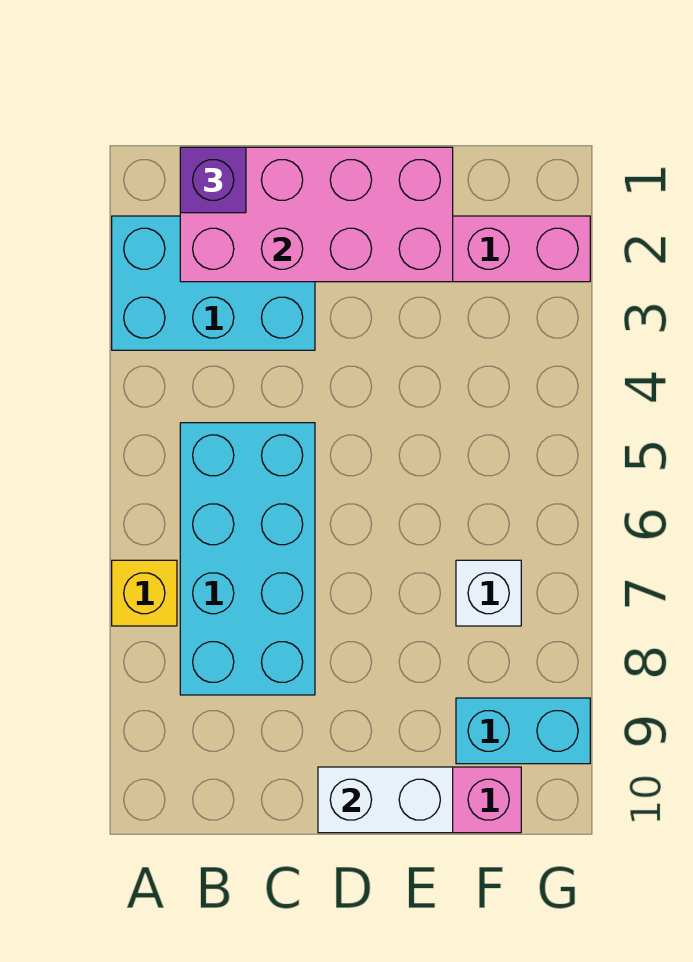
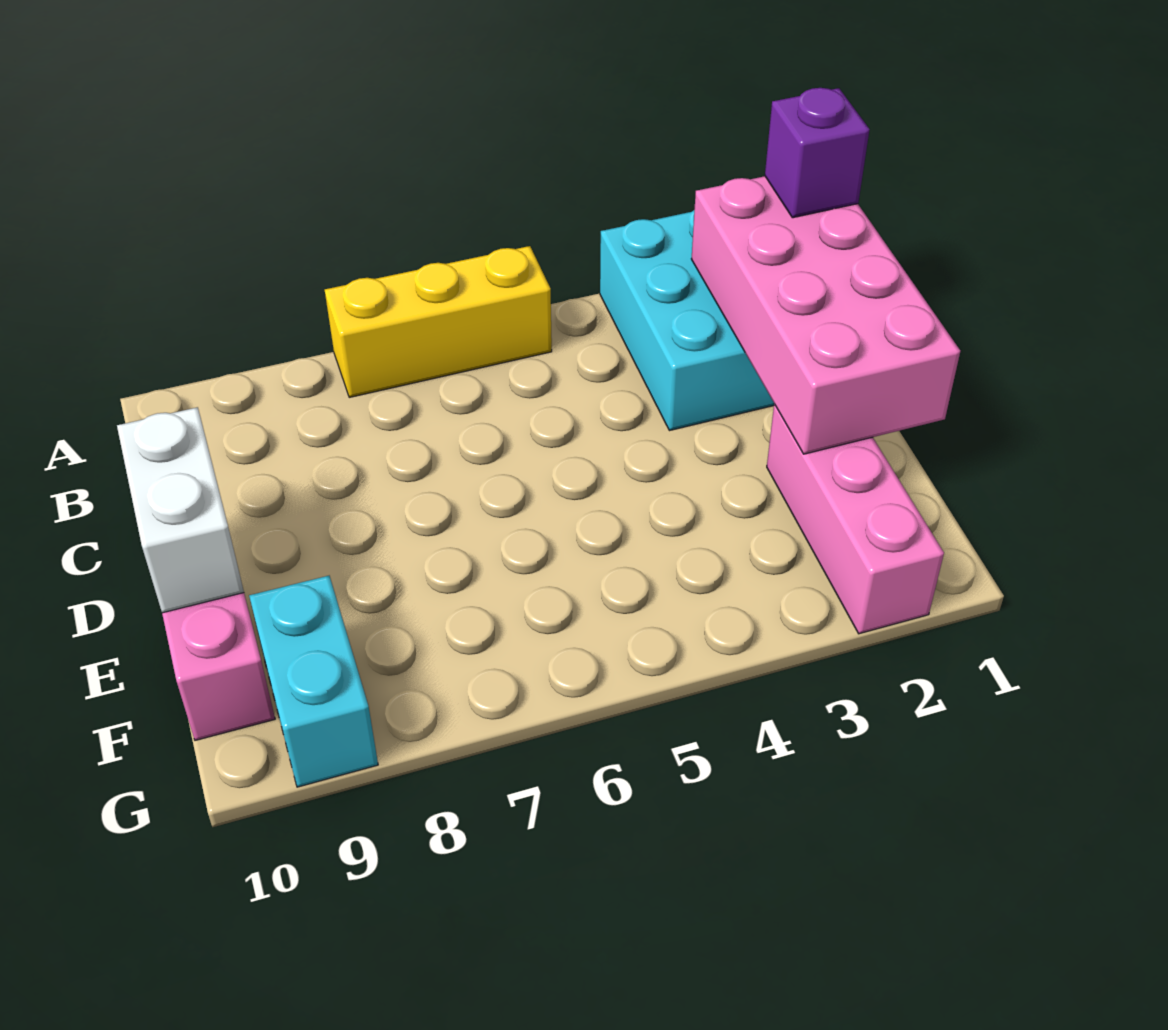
yellow brick A7 level 1 -> yellow brick A5:A7 level 1
cyan brick B5:C8 level 1 -> none
white brick F7 level 1 -> none

